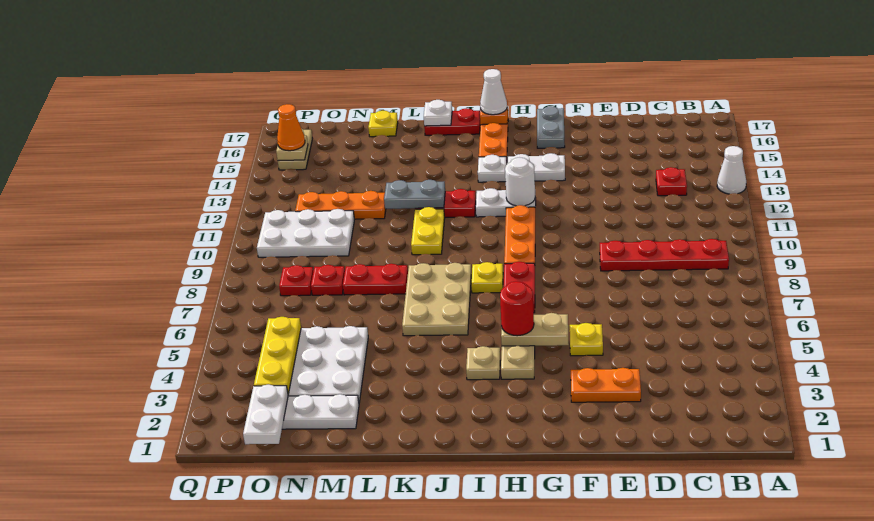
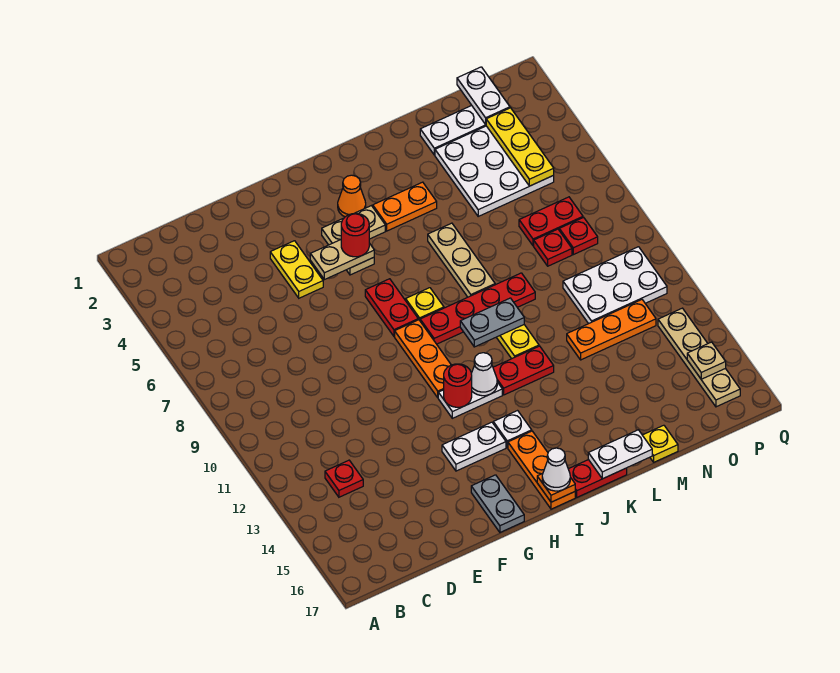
white cone A13 level 1 -> white cone I12 level 2
red plate B9:E9 level 1 -> red plate I9:L9 level 1
orange plate E3:F3 level 1 -> orange plate J4:K4 level 1
yellow plate F5 level 1 -> yellow plate F4:F5 level 1
white round brick H12 level 2 -> red round brick H12 level 2
tan plate J6:K8 level 1 -> tan plate K6:K8 level 1
grey plate K12:L12 level 2 -> grey plate J10:K10 level 2
white plate K17 level 2 -> white plate K17:L17 level 2
red plate L8:M8 level 1 -> red plate N7:O7 level 1
tan plate P15:P16 level 1 -> tan plate P13:P16 level 1
orange cone P15 level 3 -> orange cone I3 level 1

